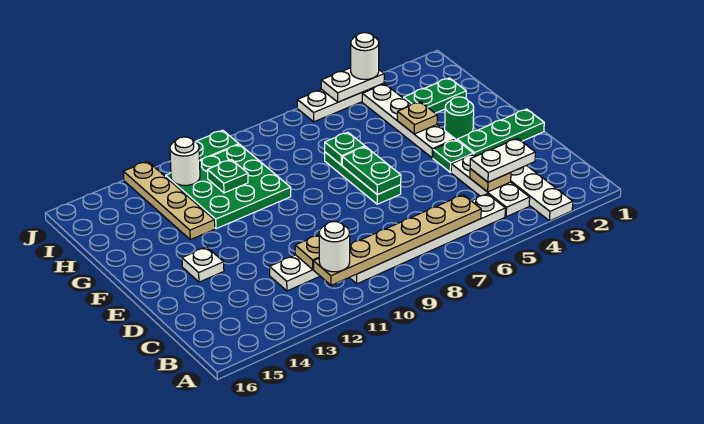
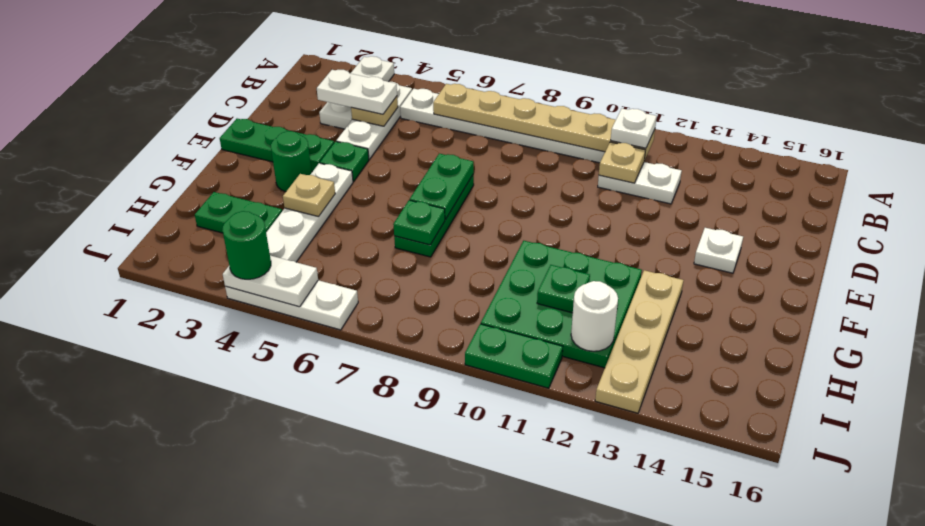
white round brick B11 level 3 -> white plate B11 level 3
white round brick J4 level 3 -> green round brick J4 level 3

